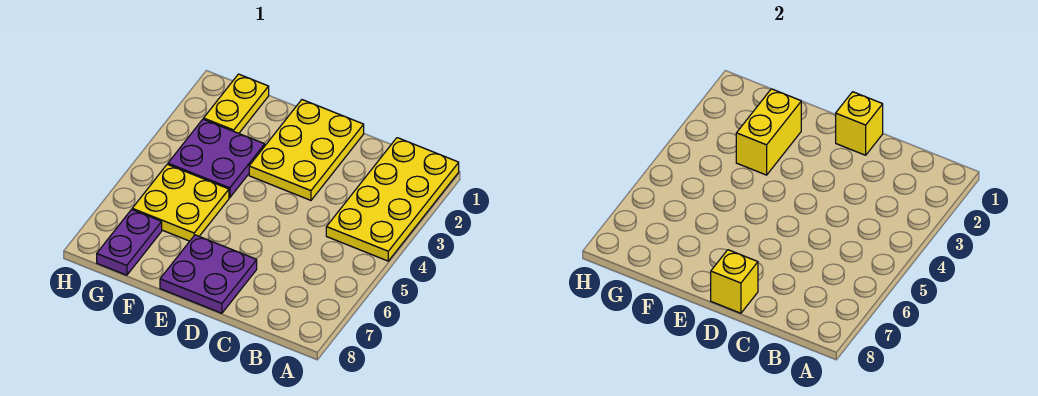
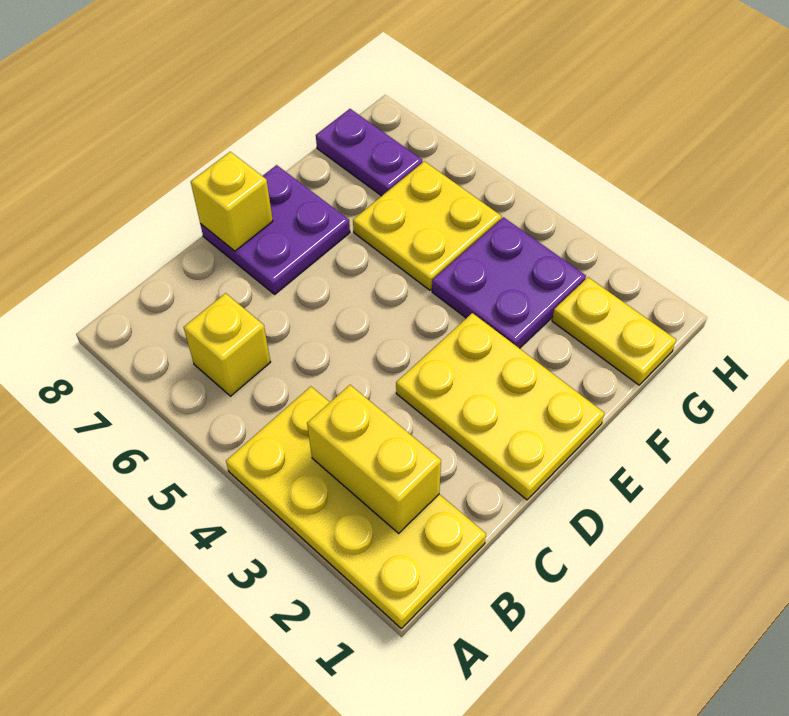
yellow brick D1 level 2 -> yellow brick B6 level 1
yellow brick F2:F3 level 2 -> yellow brick B2:B3 level 2

